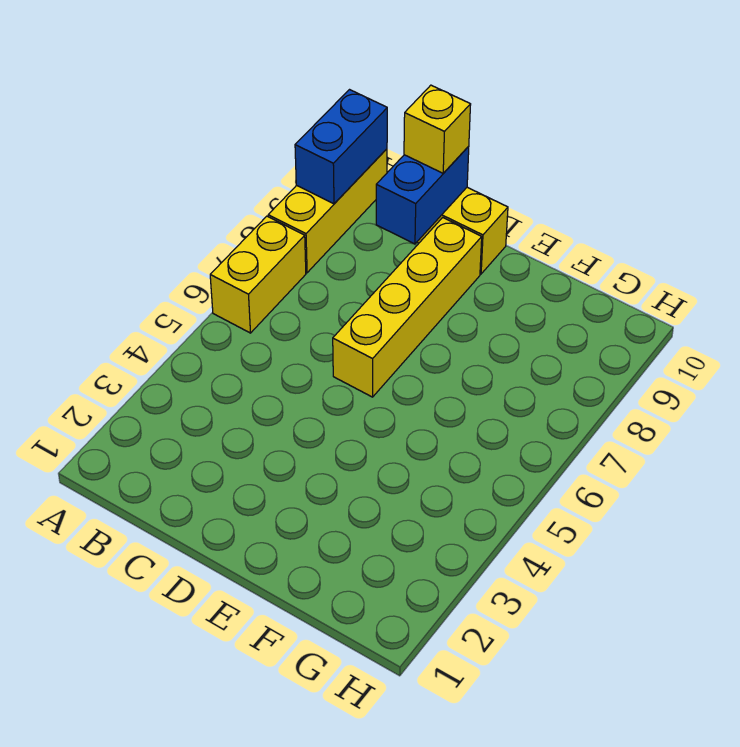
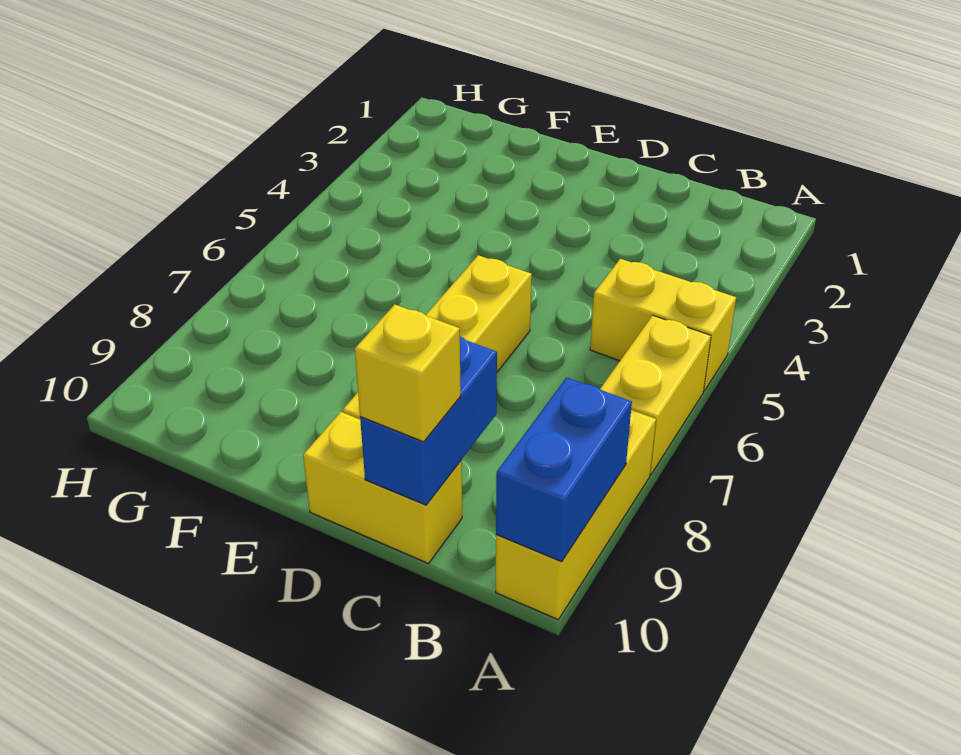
none -> yellow brick A5:B5 level 1

